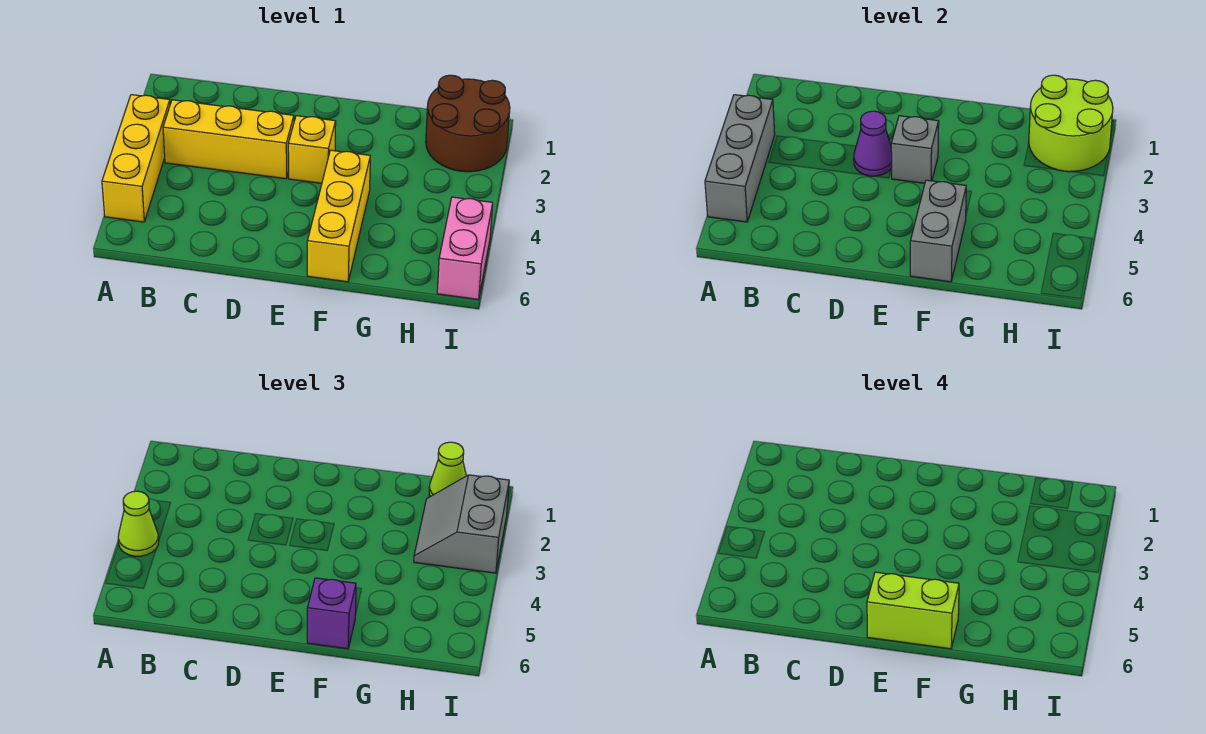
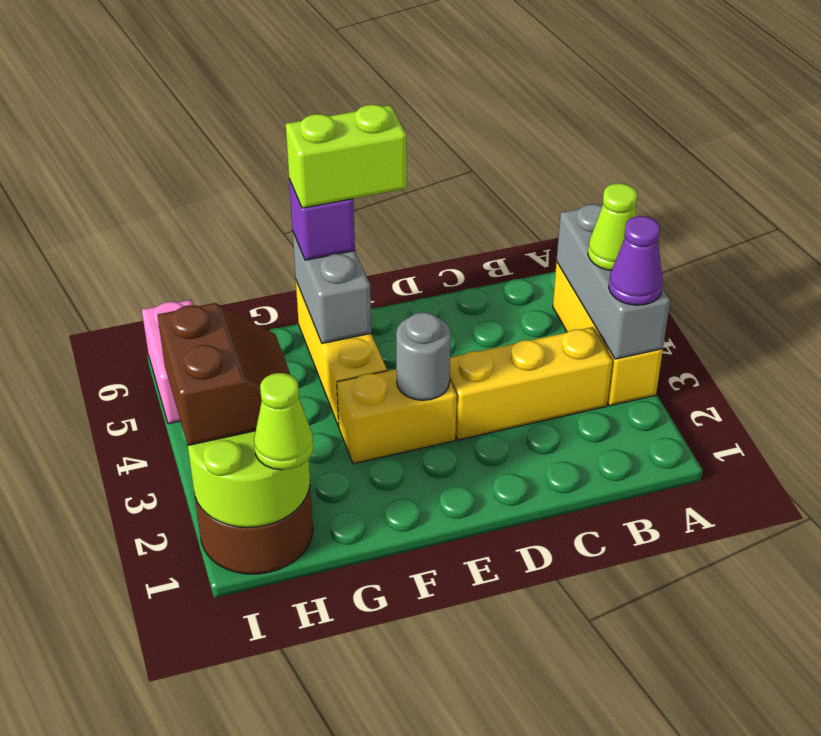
purple cone D3 level 2 -> purple cone A3 level 3
yellow brick E3 level 1 -> yellow brick E3:F3 level 1
grey brick E3 level 2 -> grey round brick E3 level 2
grey slope H2:I3 level 3 top I -> brown slope H2:I3 level 3 top I

